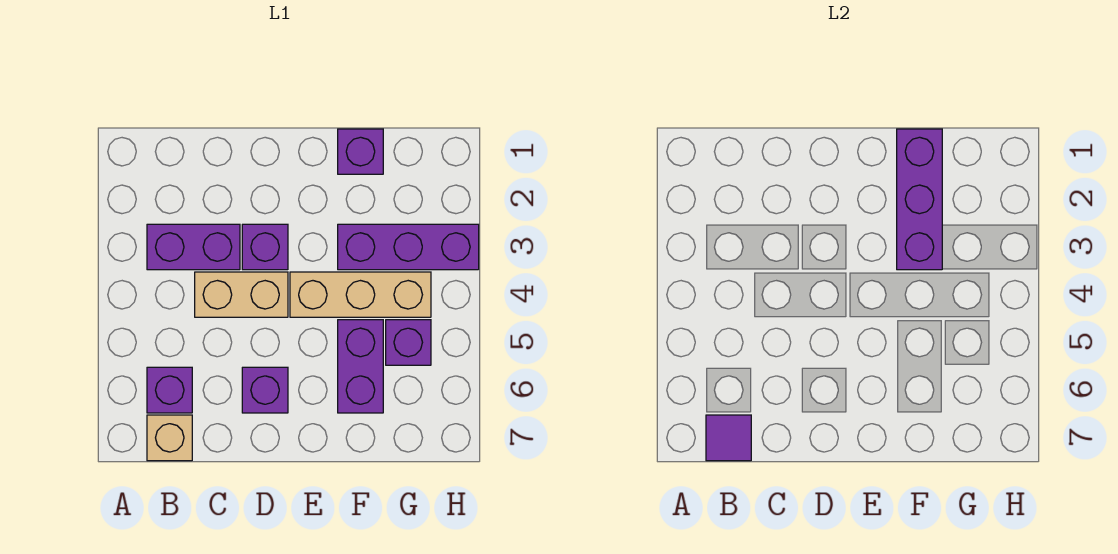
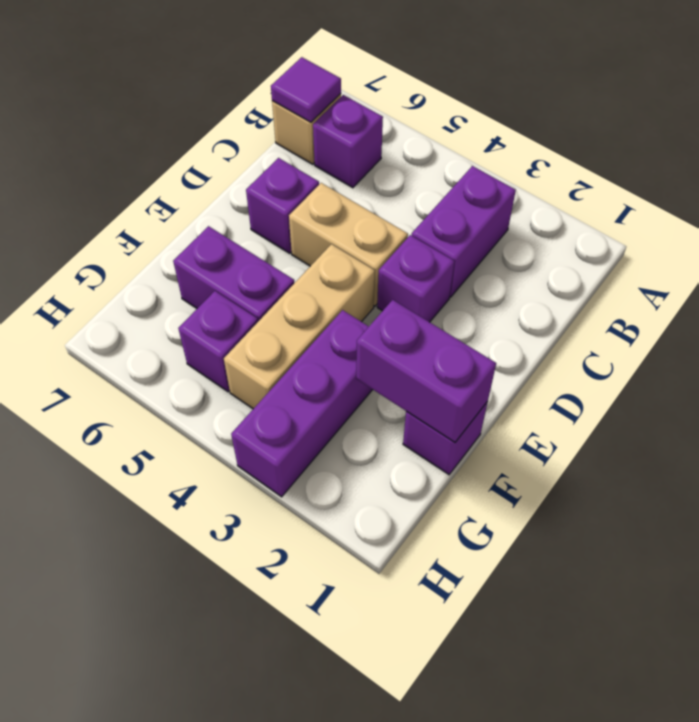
tan brick C4:D4 level 1 -> tan brick D4:D5 level 1
purple brick F1:F3 level 2 -> purple brick F1:F2 level 2

